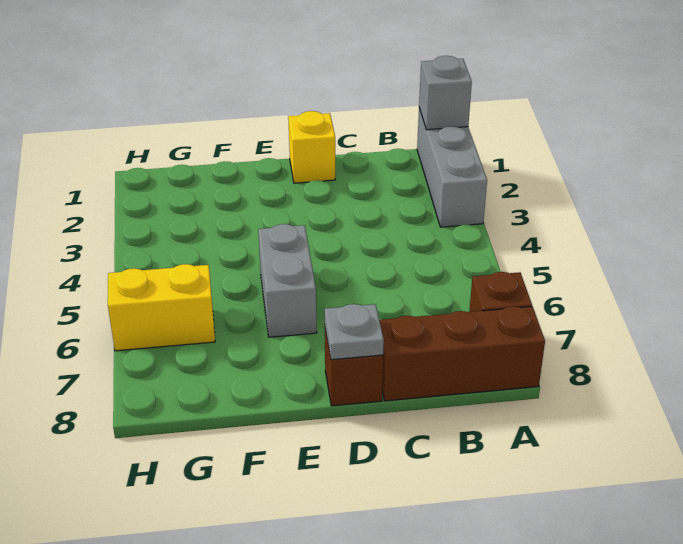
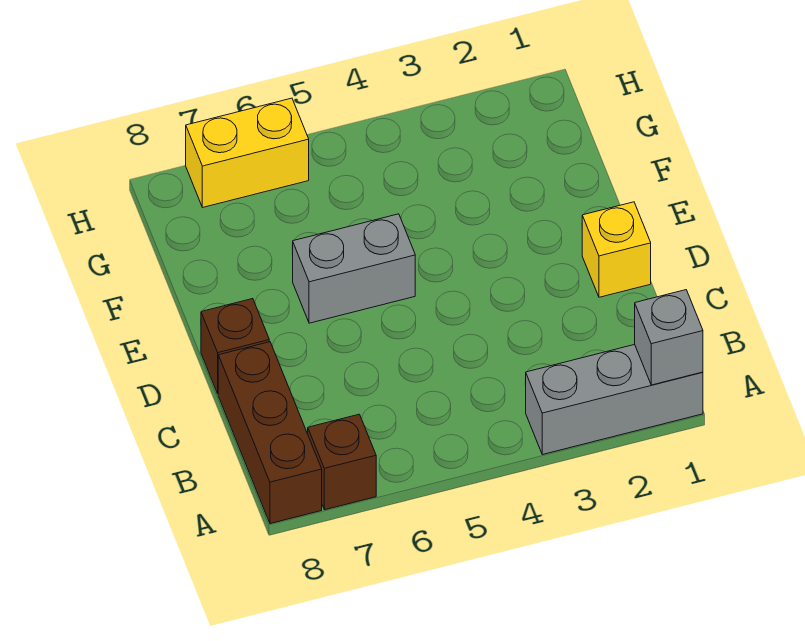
grey plate D8 level 2 -> none
yellow brick G6:H6 level 1 -> yellow brick H6:H7 level 1

